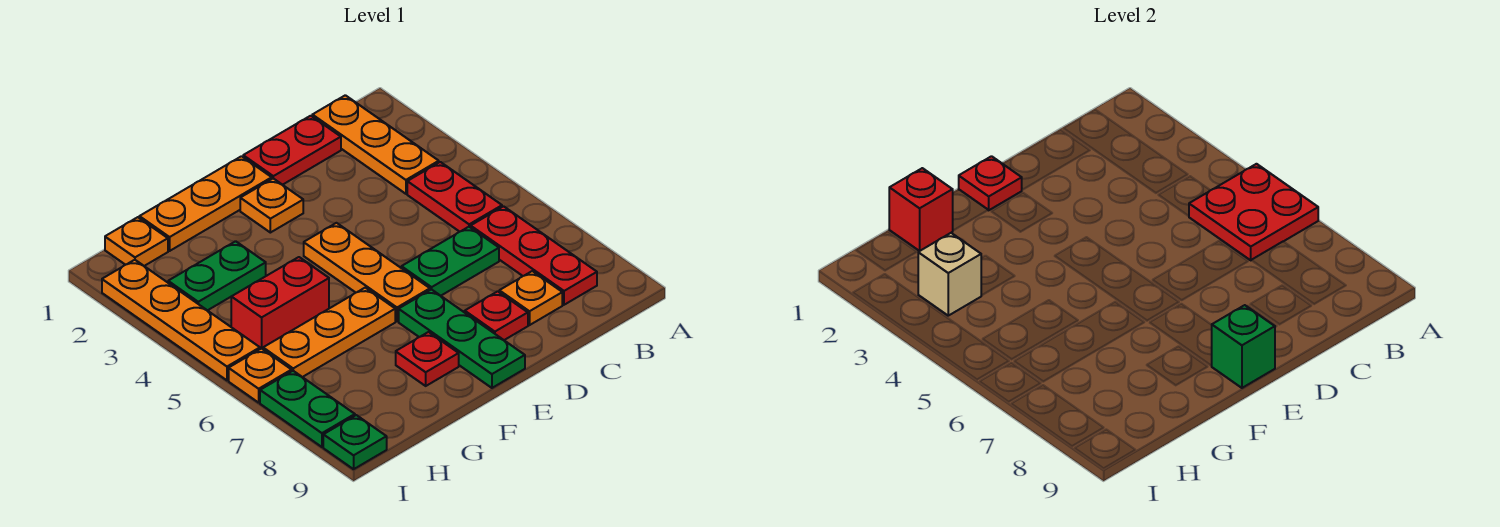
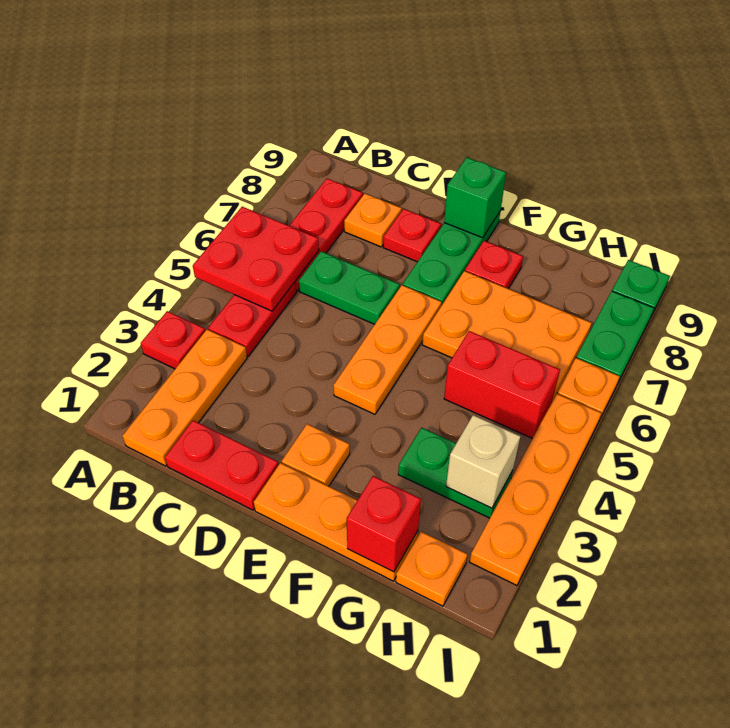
red plate E1 level 2 -> red plate A3 level 1
orange plate F6:H6 level 1 -> orange plate F6:H7 level 1

